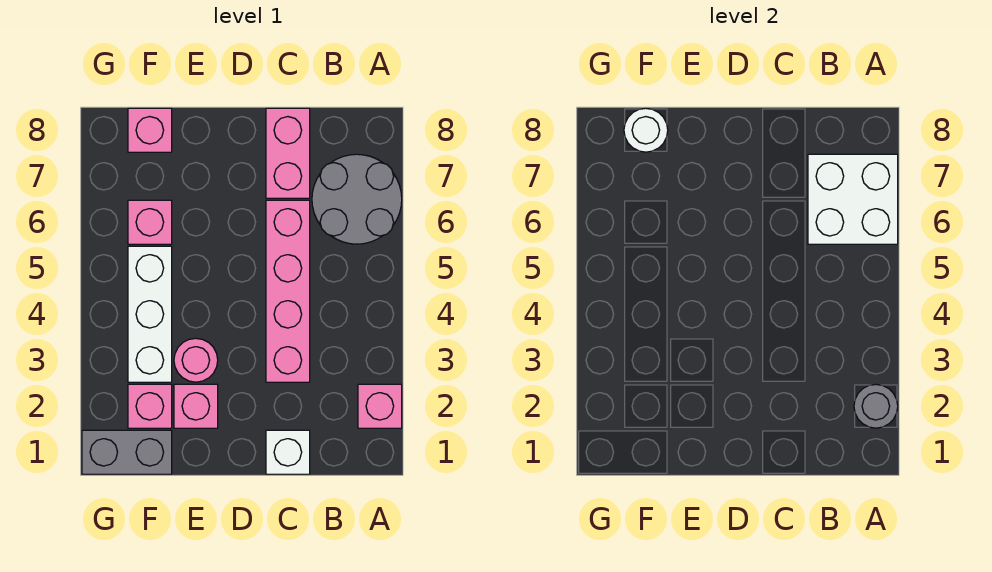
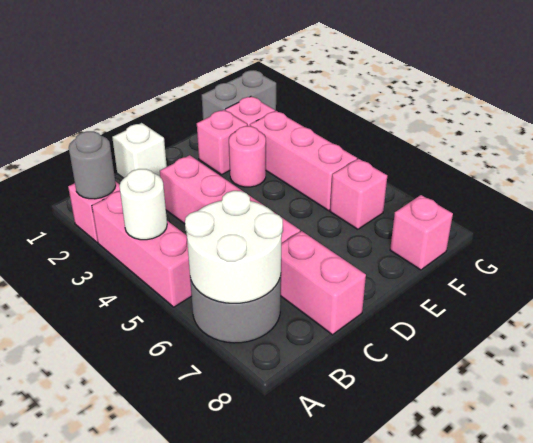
none -> pink brick A3:A5 level 1
white brick A6:B7 level 2 -> white round brick A6:B7 level 2
white brick F3:F5 level 1 -> pink brick F3:F5 level 1
white round brick F8 level 2 -> white round brick A4 level 2

